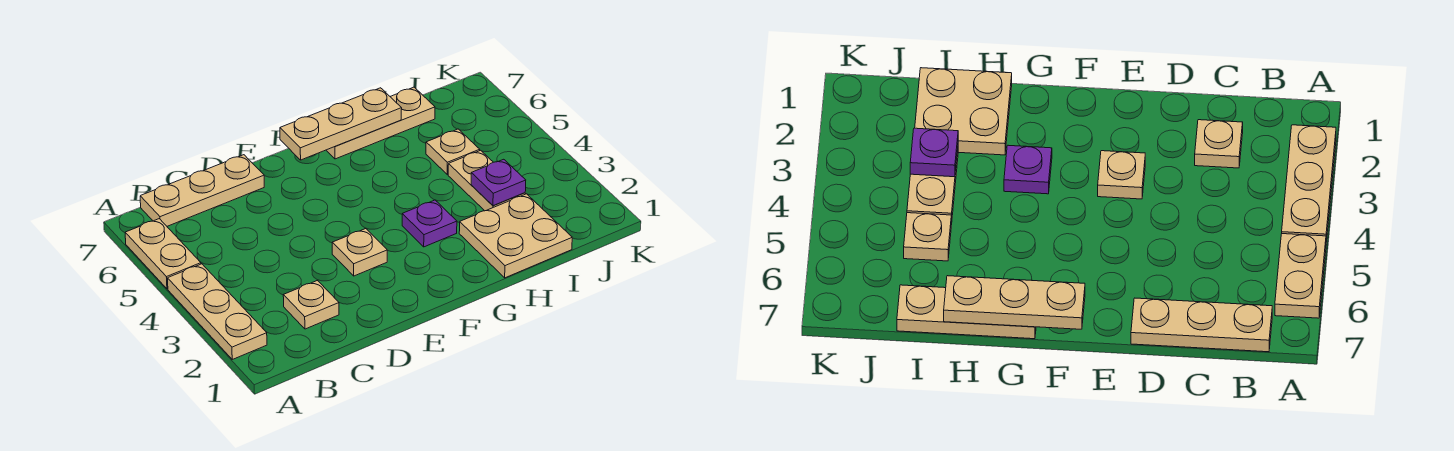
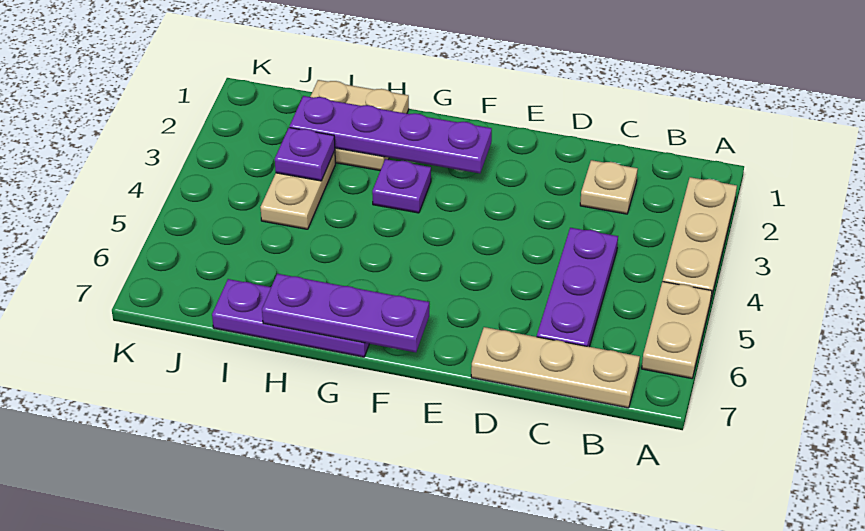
none -> purple plate C4:C6 level 1
tan plate E3 level 1 -> none
none -> purple plate F2:I2 level 2
tan plate F7:H7 level 2 -> purple plate F7:H7 level 2
tan plate G7:I7 level 1 -> purple plate G7:I7 level 1
tan plate I5 level 1 -> none

